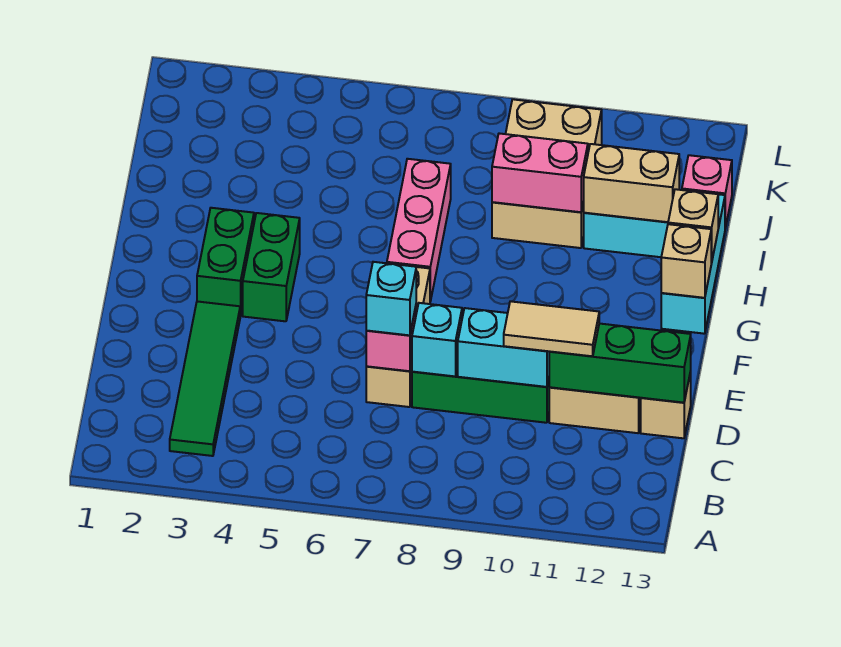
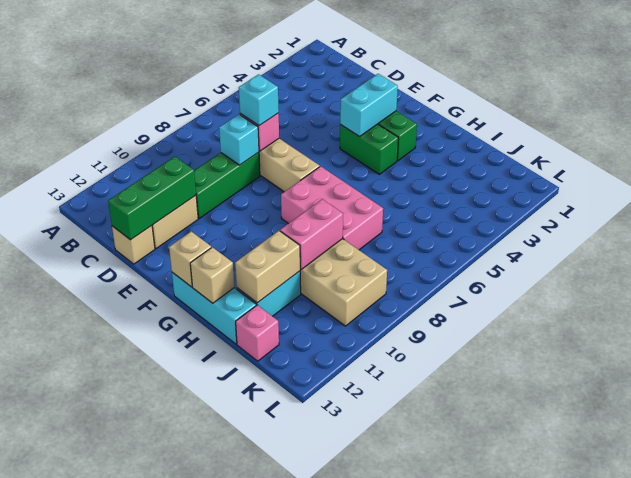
green tile B3:E3 level 1 -> none
cyan brick D9:D10 level 2 -> cyan brick F3:F4 level 2
tan tile D10:D11 level 3 -> none
pink brick G7:I7 level 1 -> pink brick G7:I8 level 1

